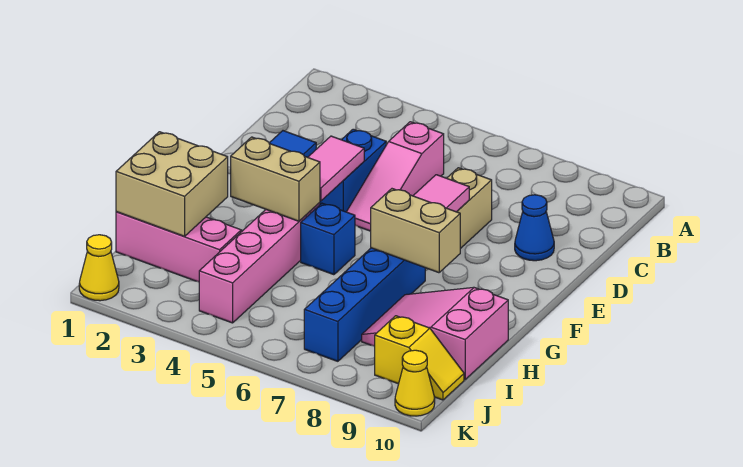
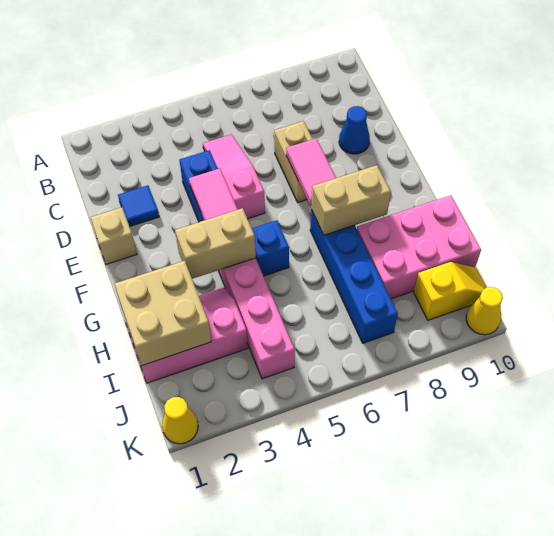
pink slope C5:E5 level 1 top C -> pink slope C5:E5 level 1 top E
none -> tan brick E1 level 1
pink slope H8:I10 level 1 top 10 -> pink brick H8:I10 level 1

